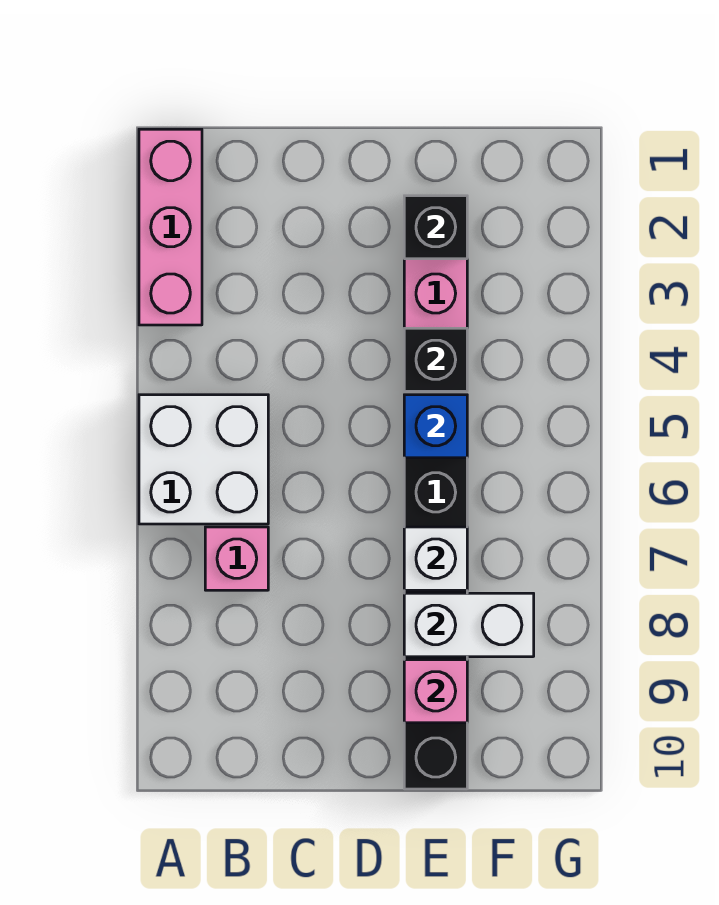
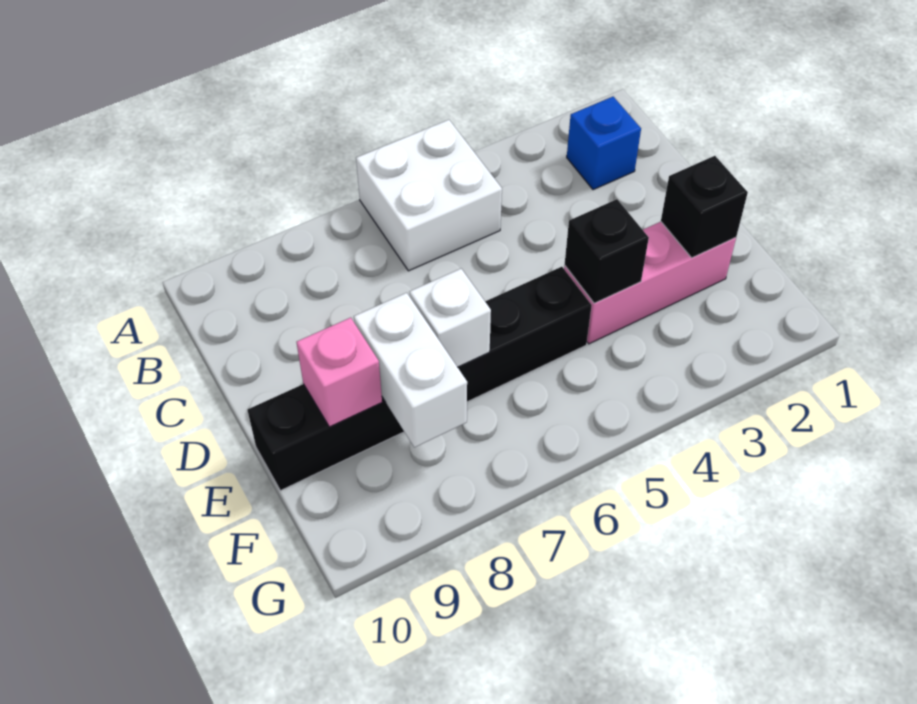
pink brick A1:A3 level 1 -> none
pink brick B7 level 1 -> none
blue brick E5 level 2 -> blue brick B2 level 1

